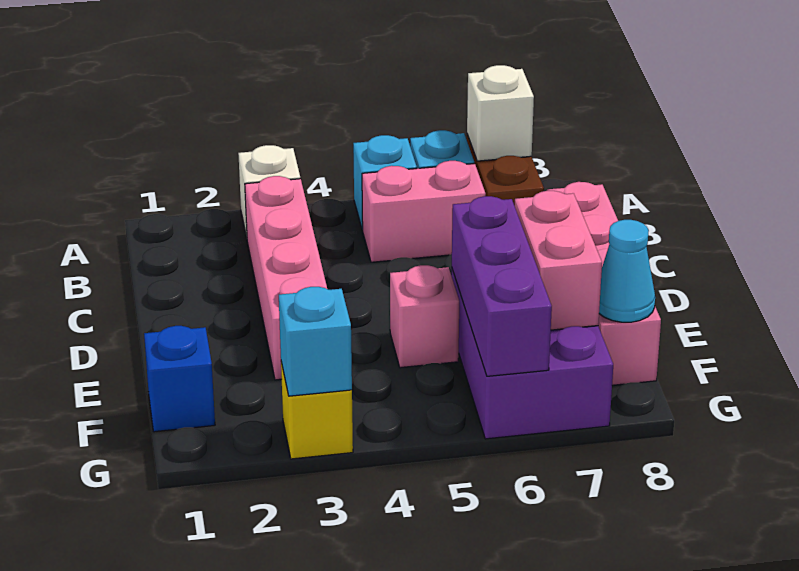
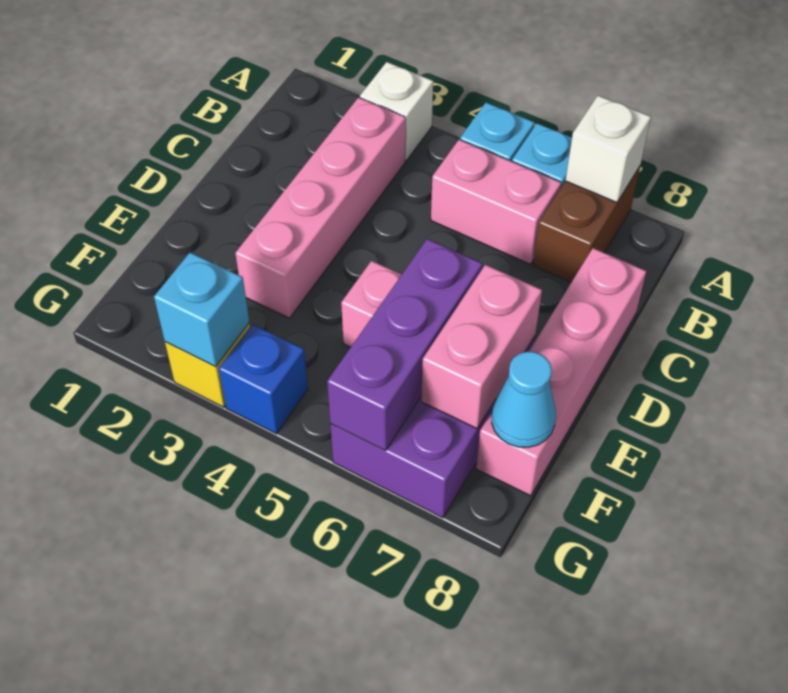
blue brick F1 level 1 -> blue brick G4 level 1

